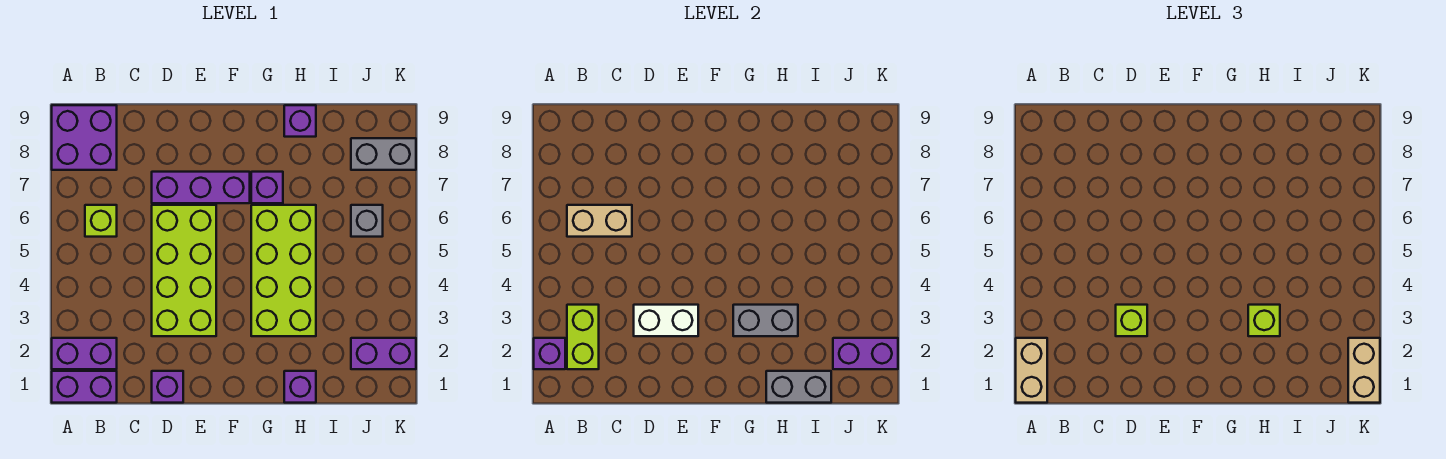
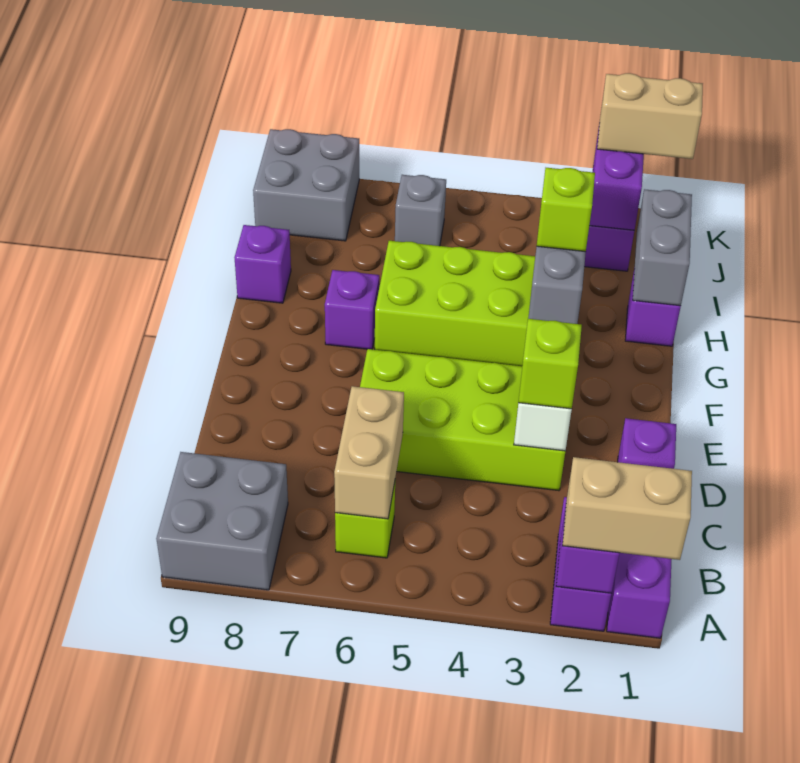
purple brick A8:B9 level 1 -> grey brick A8:B9 level 1
lime brick B2:B3 level 2 -> none
purple brick D7:F7 level 1 -> none
grey brick J8:K8 level 1 -> grey brick J8:K9 level 1

